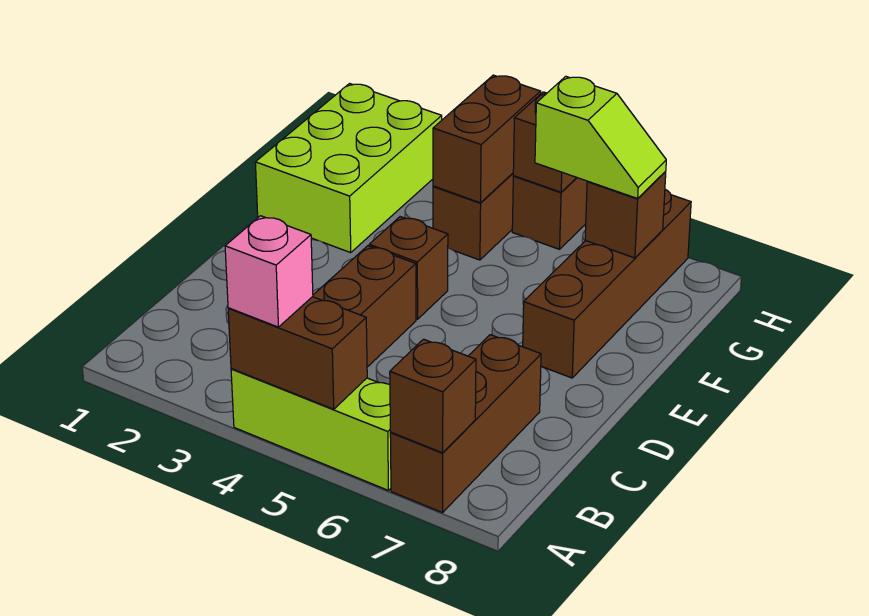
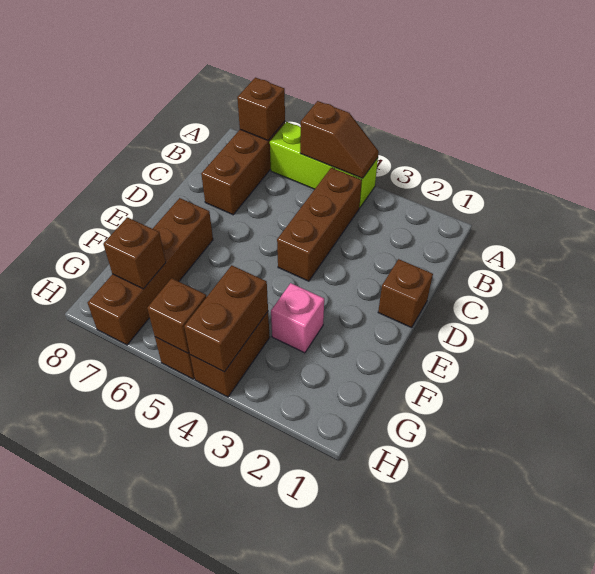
brown brick A4:A5 level 2 -> brown slope A4:A5 level 2 top 5
pink brick A4 level 3 -> pink brick F3 level 1
brown brick E4 level 1 -> brown brick D1 level 1
lime brick F1:H2 level 1 -> none
lime slope G6:G7 level 3 top 6 -> none

